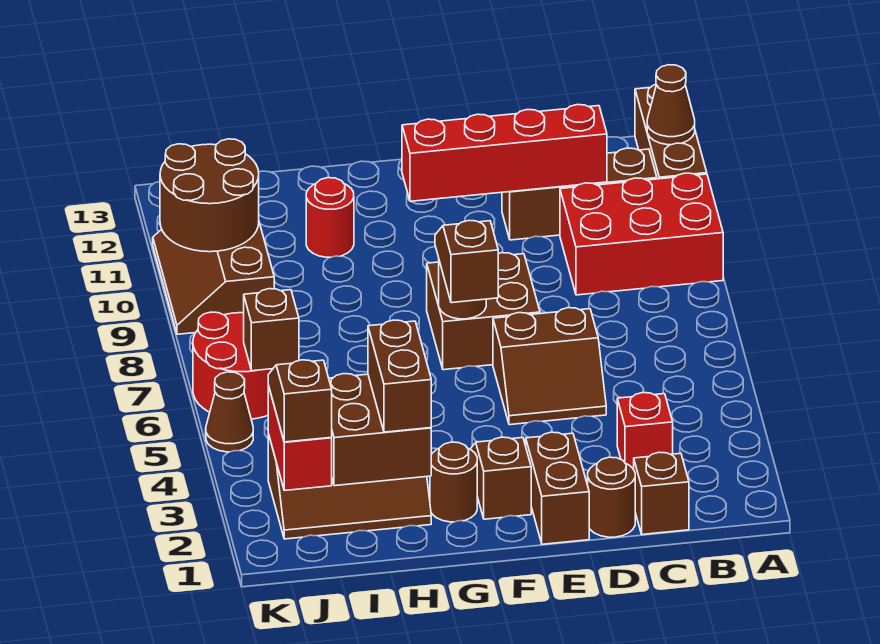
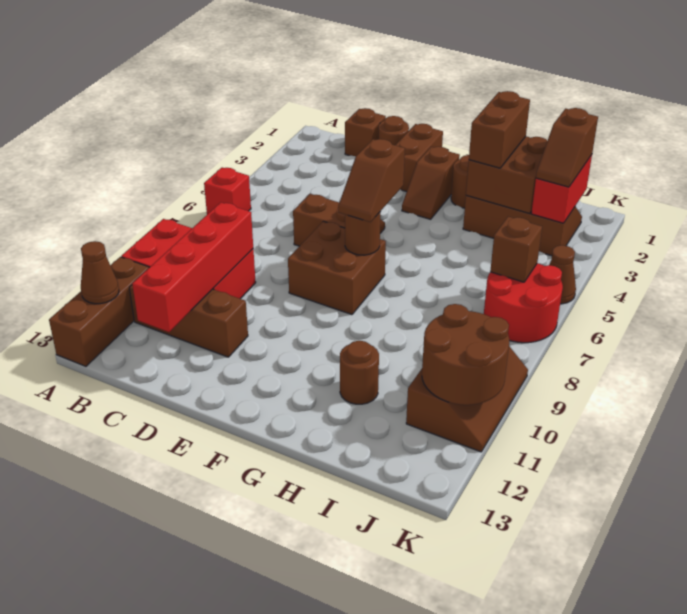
red brick C3 level 1 -> red brick A6 level 1
red brick C11:F11 level 2 -> red brick C9:C12 level 2
red round brick H11 level 1 -> brown round brick H11 level 1

